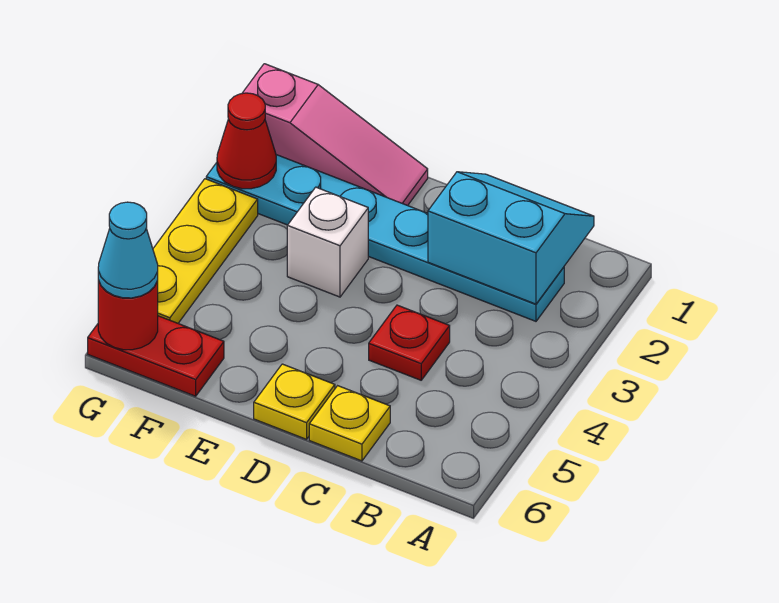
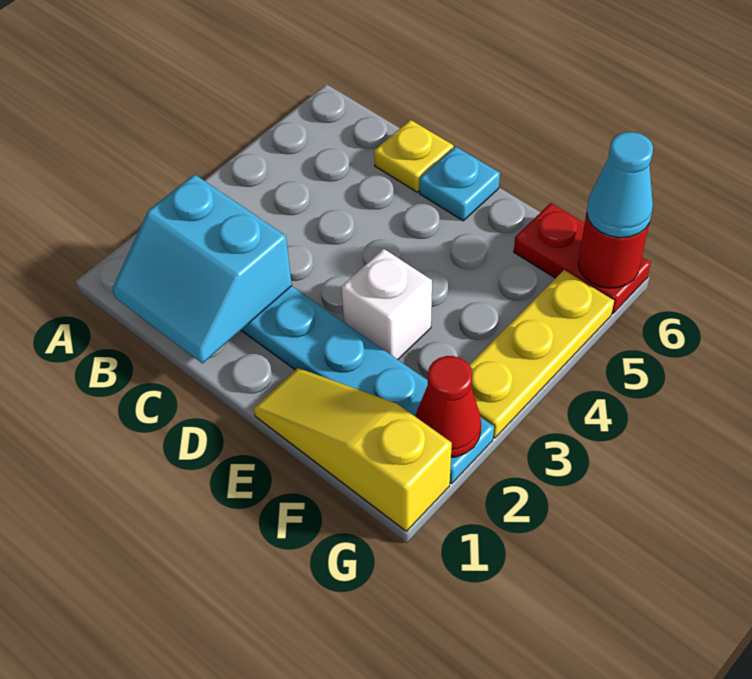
red plate C4 level 1 -> none
yellow plate D6 level 1 -> cyan plate D6 level 1
pink slope E1:G1 level 1 top G -> yellow slope E1:G1 level 1 top G

